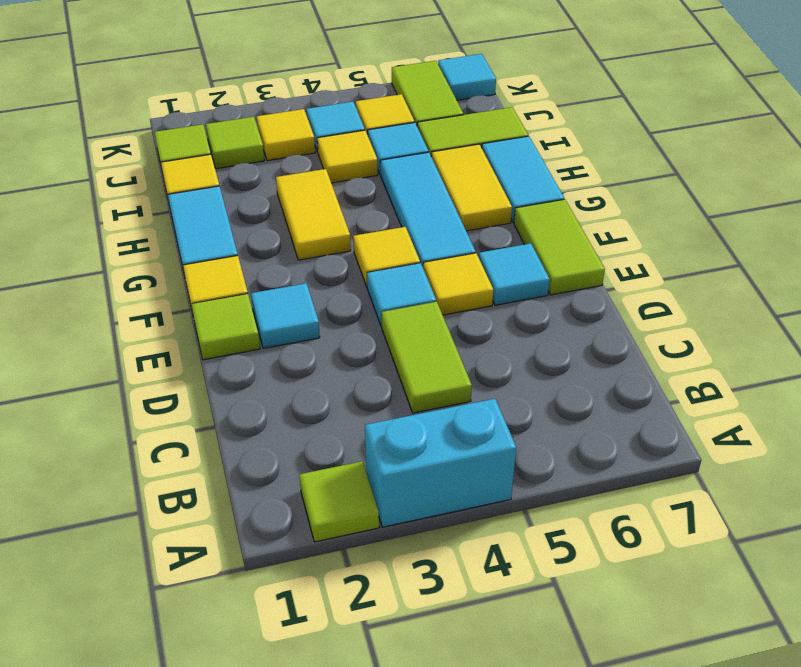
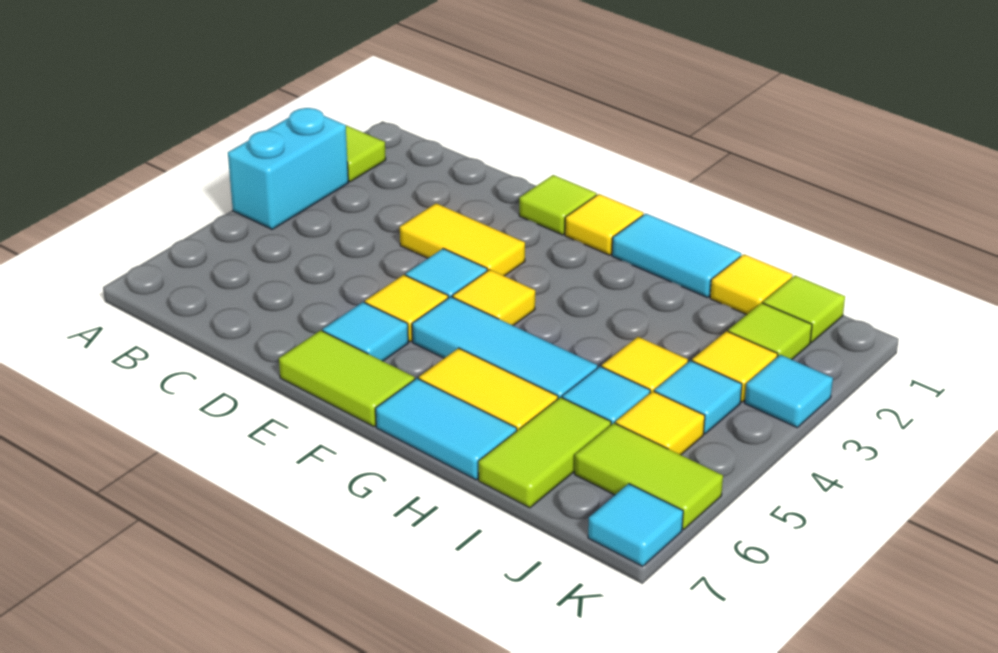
lime tile C4:D4 level 1 -> none
cyan tile E2 level 1 -> cyan tile K3 level 1
yellow tile G3:H3 level 1 -> yellow tile D3:E3 level 1

